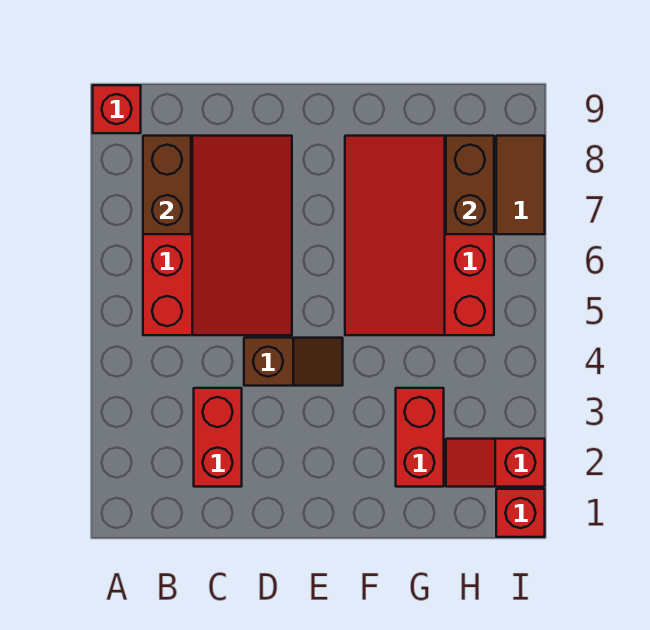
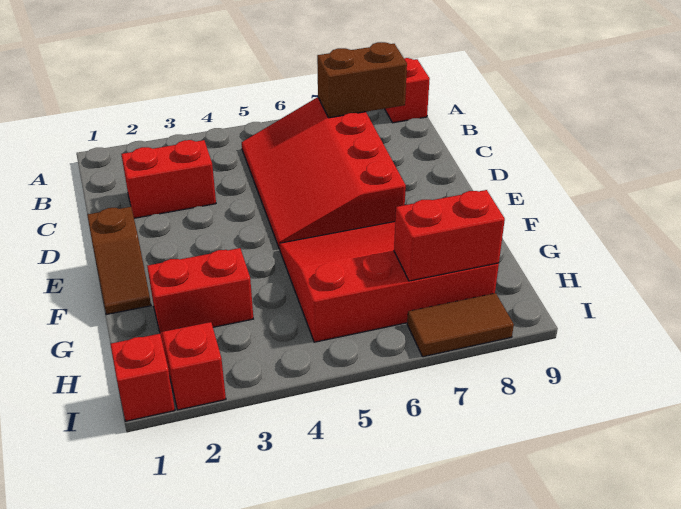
red slope B5:D8 level 1 top B -> red slope B5:E7 level 1 top 7
brown slope D4:E4 level 1 top D -> brown slope E1:F1 level 1 top E
brown brick H7:H8 level 2 -> red brick H7:H8 level 2

